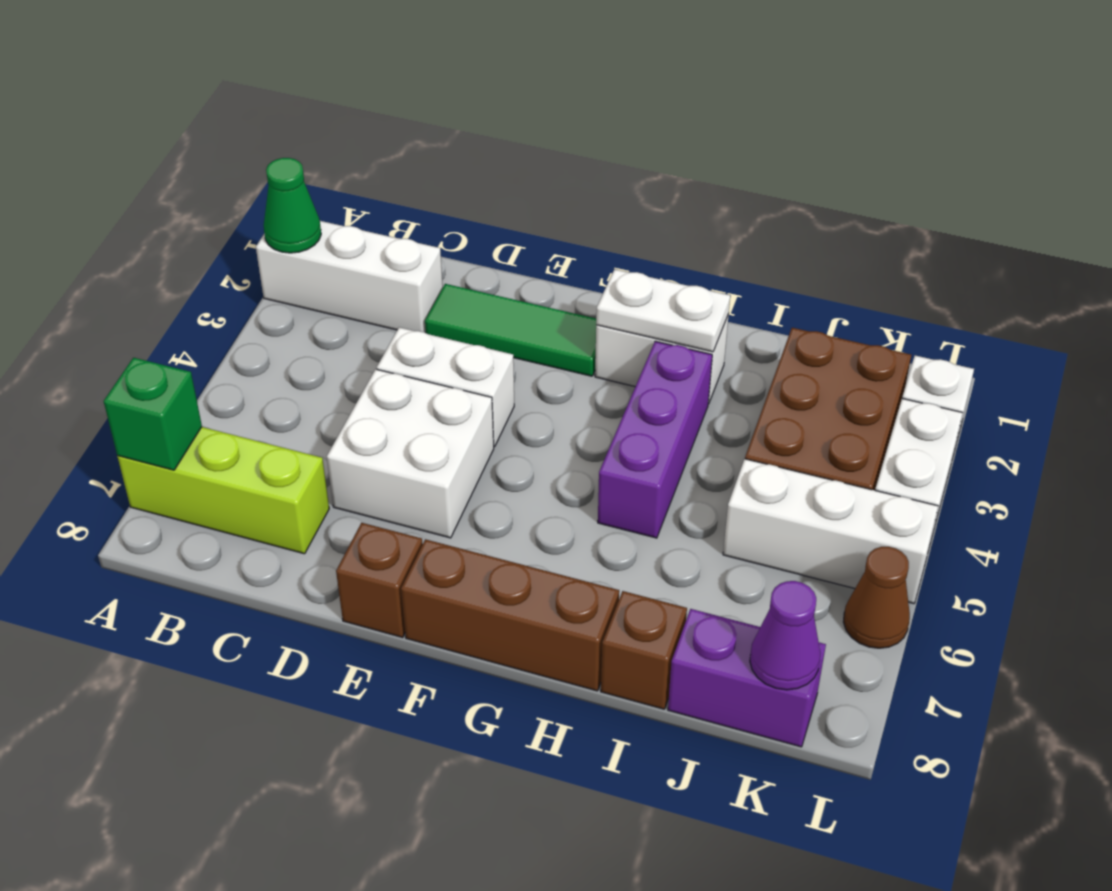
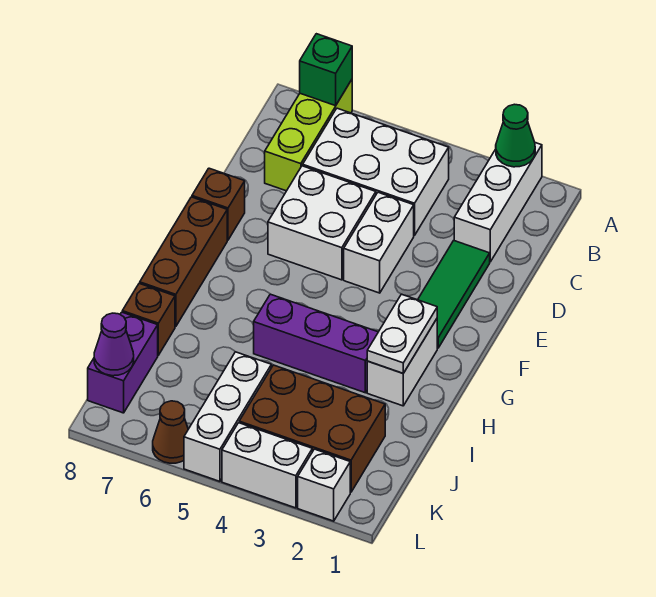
none -> white brick B4:C6 level 1

